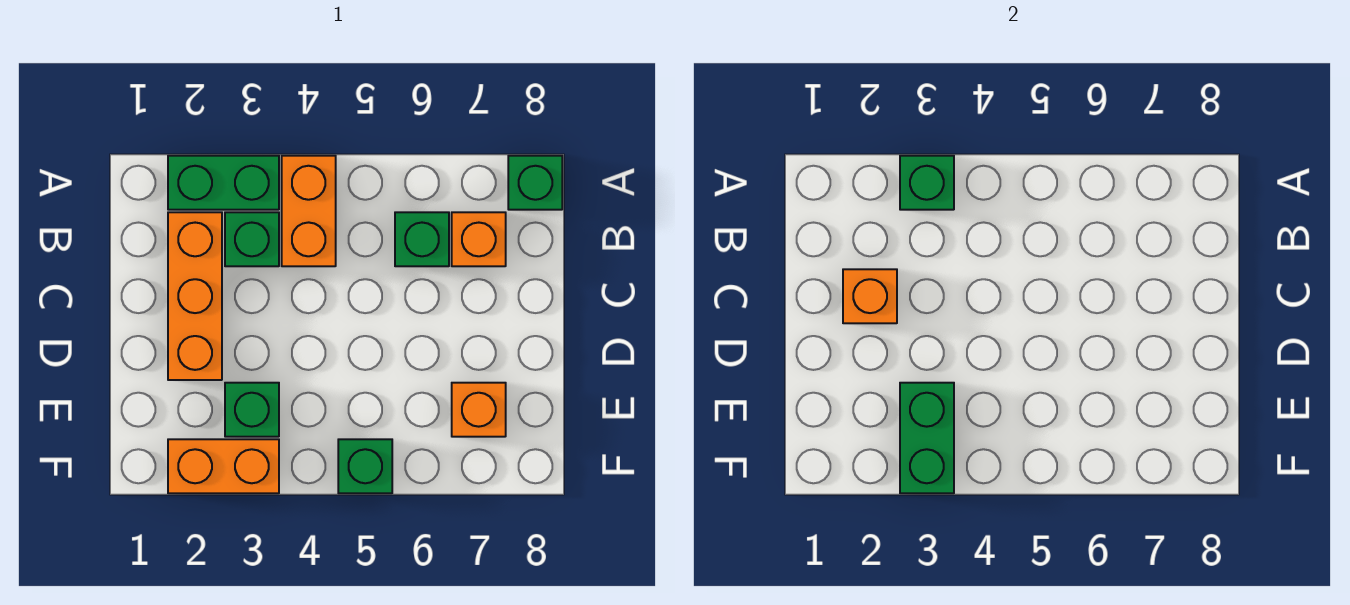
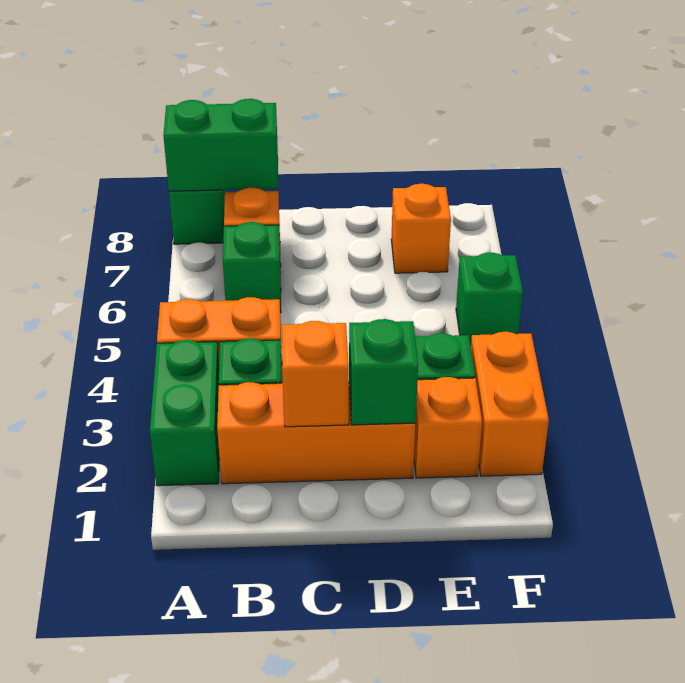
green brick A3 level 2 -> green brick D2 level 2
none -> orange brick E2 level 1
green brick E3:F3 level 2 -> green brick A8:B8 level 2

